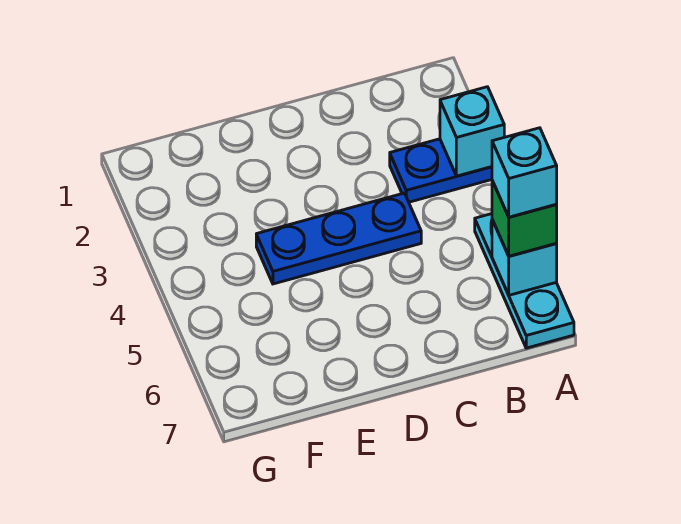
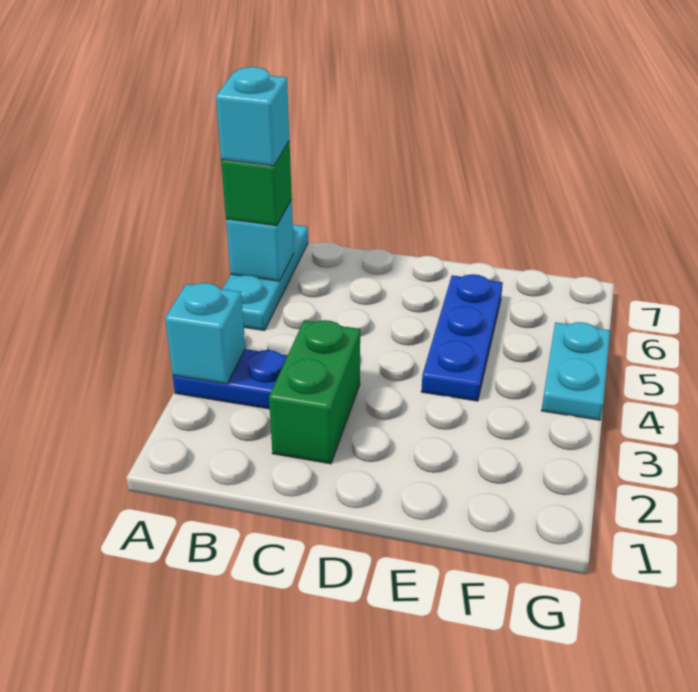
none -> green brick C2:C3 level 1
blue plate C4:E4 level 1 -> blue plate E4:E6 level 1
none -> cyan plate G4:G5 level 1

